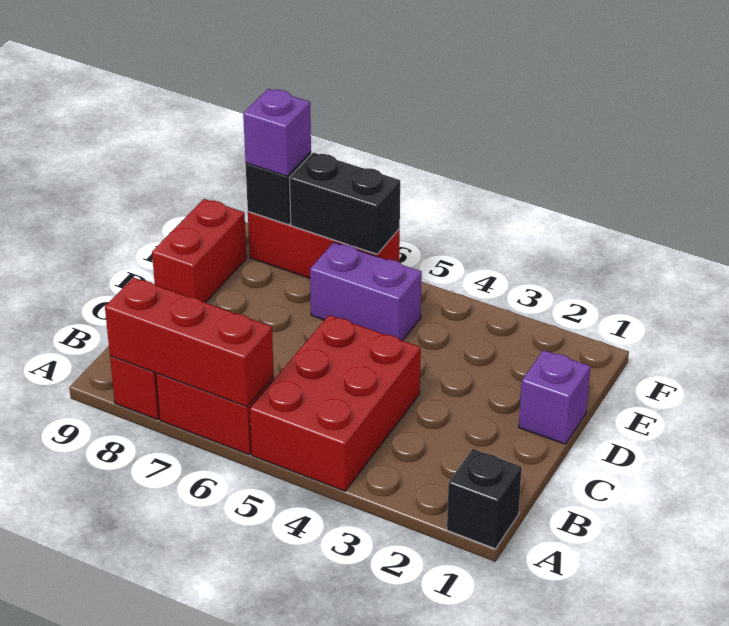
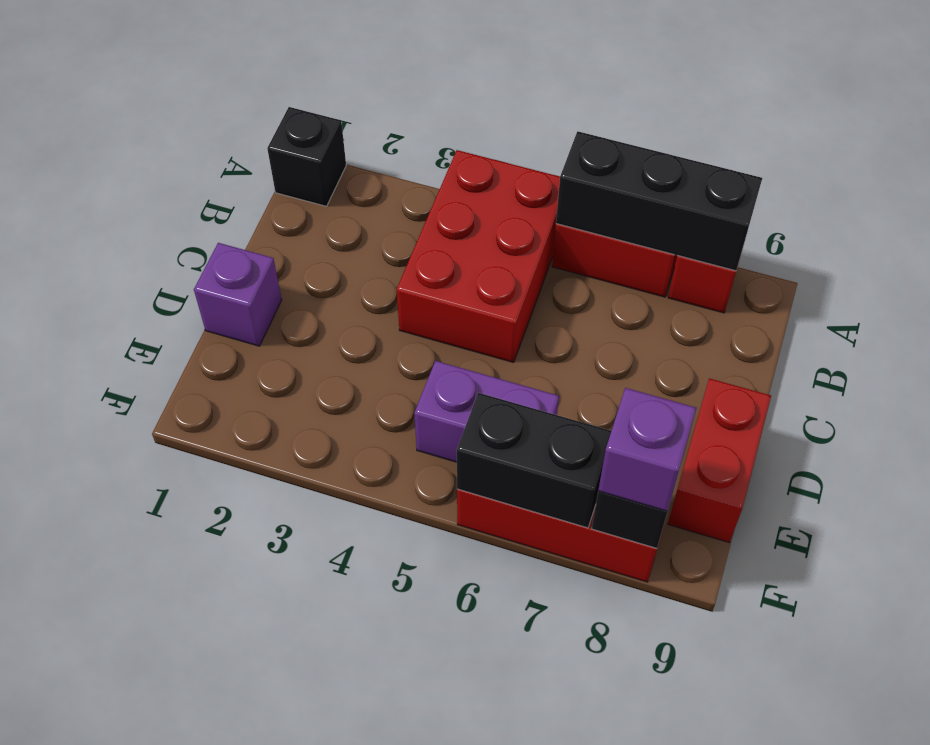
red brick A6:A8 level 2 -> black brick A6:A8 level 2

